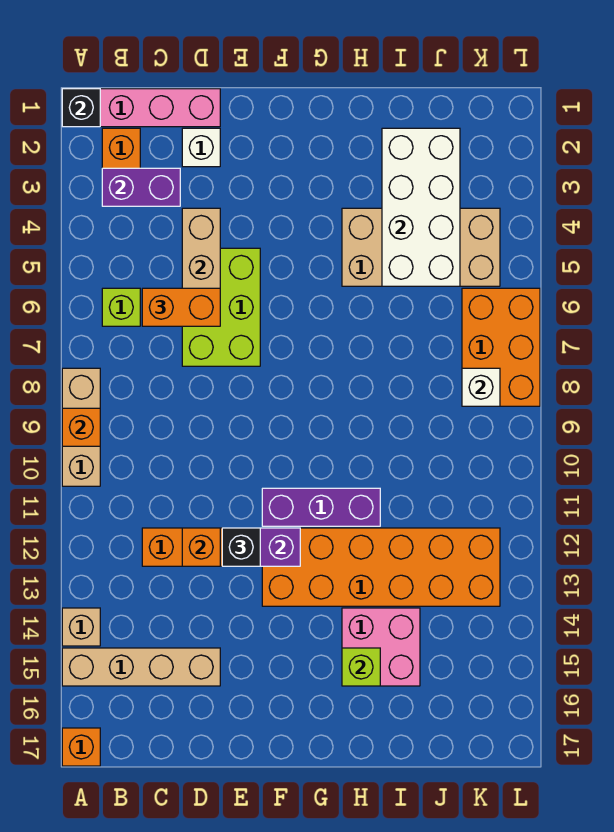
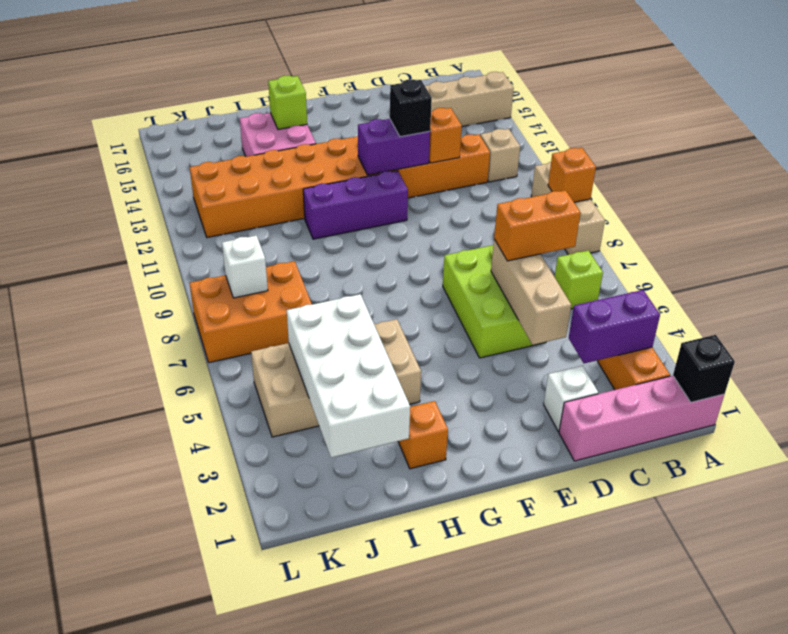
tan brick A14 level 1 -> tan brick B12 level 1
orange brick A17 level 1 -> orange brick H2 level 1
orange brick K6:L8 level 1 -> orange brick J7:L8 level 1

